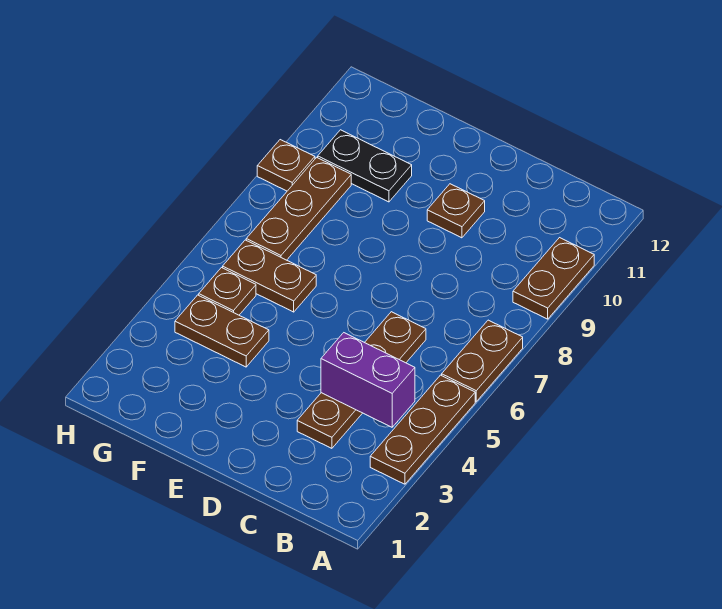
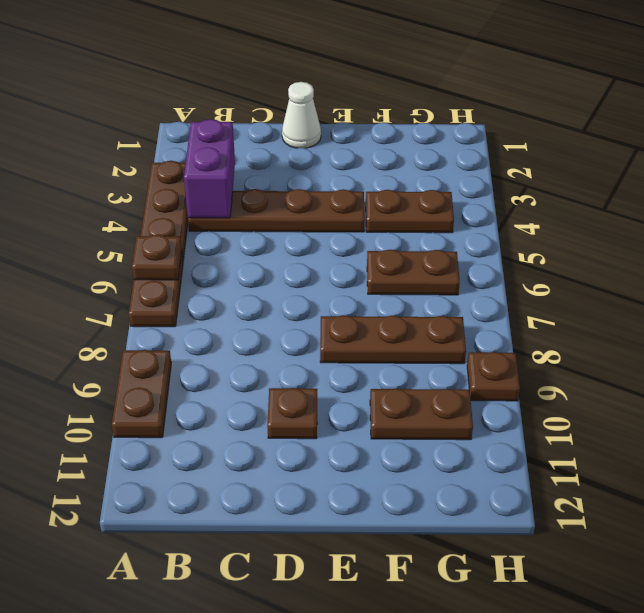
purple brick B4:C4 level 2 -> purple brick B3:B4 level 2
brown plate C3:C6 level 1 -> brown plate B4:E4 level 1
none -> white cone D1 level 1
black plate F10:G10 level 1 -> brown plate F10:G10 level 1
brown plate G5 level 1 -> brown plate A6 level 2
brown plate G7:G9 level 1 -> brown plate E8:G8 level 1

